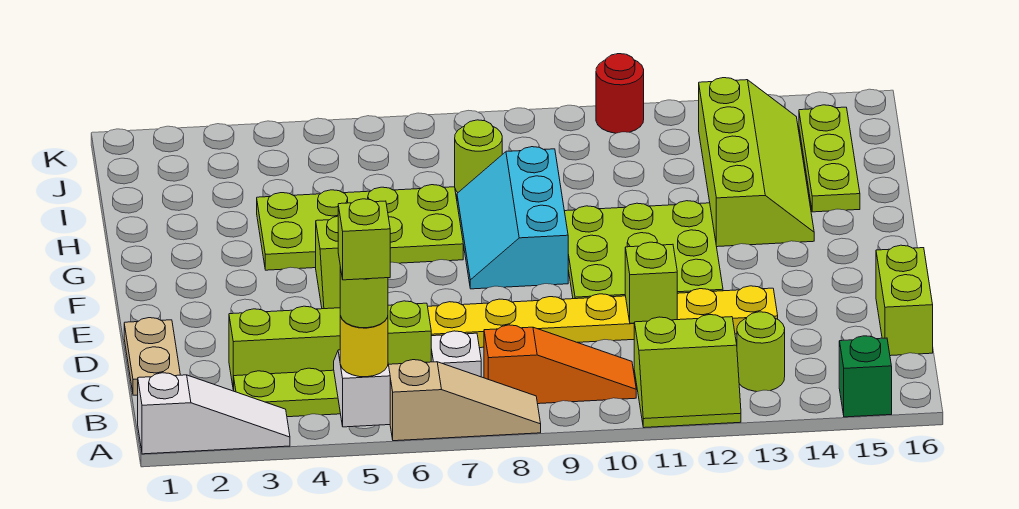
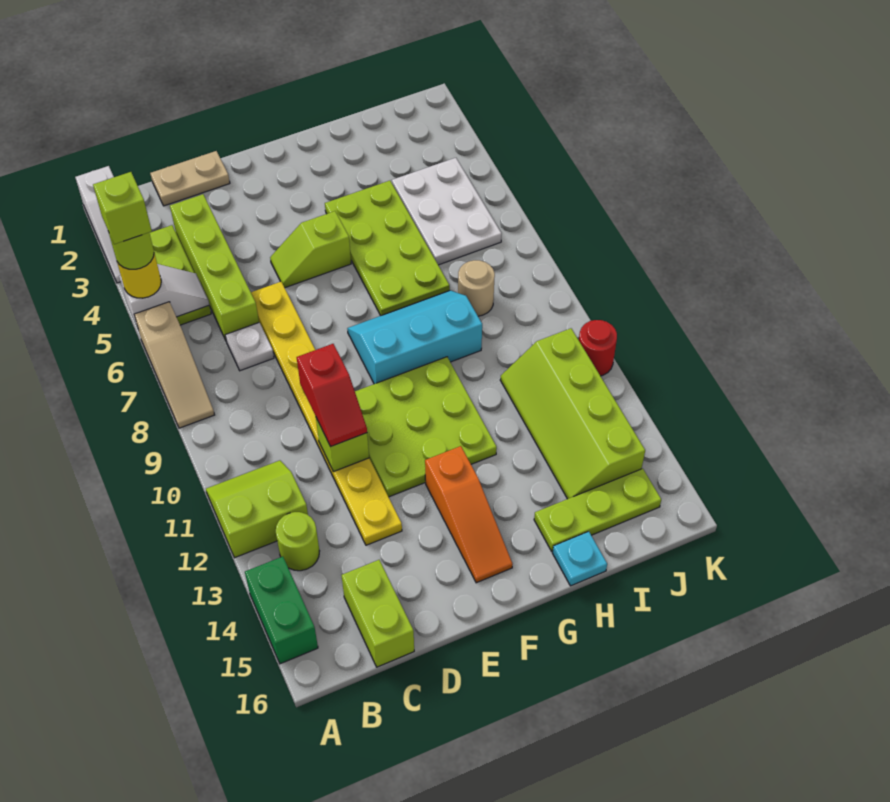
lime slope A11:B12 level 1 top B -> lime slope A11:B12 level 1 top 12
green brick A15 level 1 -> green brick A14:A15 level 1
orange slope B8:B10 level 1 top 8 -> orange slope F13:F15 level 1 top 13
lime brick C16:D16 level 1 -> lime brick C15:C16 level 1
none -> red slope D10:D11 level 3 top 10
lime slope G13:J14 level 1 top 13 -> lime slope I11:J14 level 1 top J
none -> cyan plate H16 level 1
none -> white plate I4:J6 level 1
lime round brick I8 level 1 -> tan round brick I8 level 1

